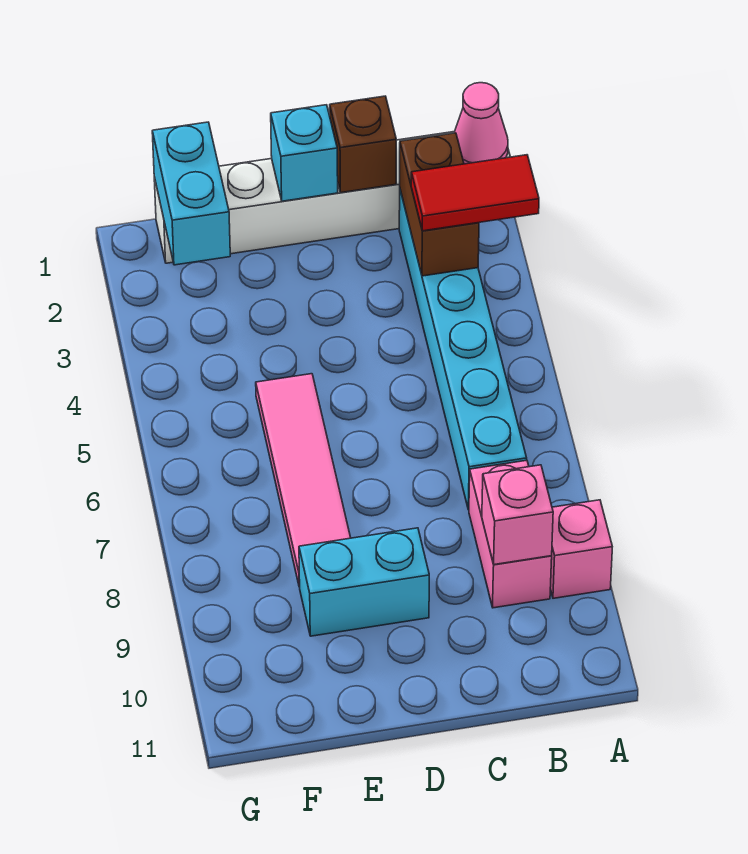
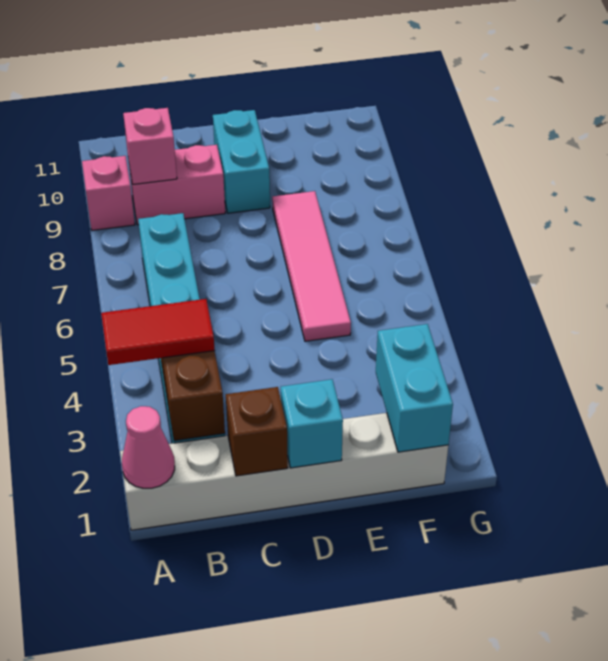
pink brick B8:B9 level 1 -> pink brick B9:C9 level 1
cyan brick D9:E9 level 1 -> cyan brick D9:D10 level 1

